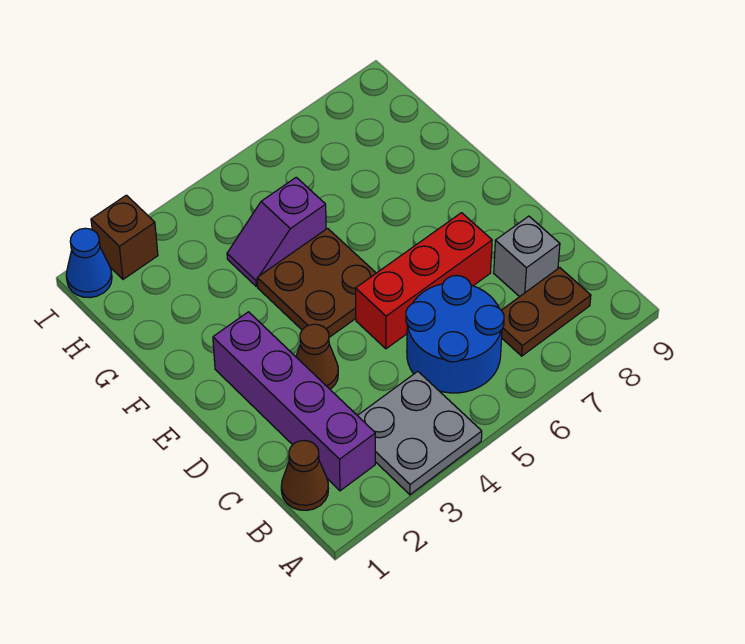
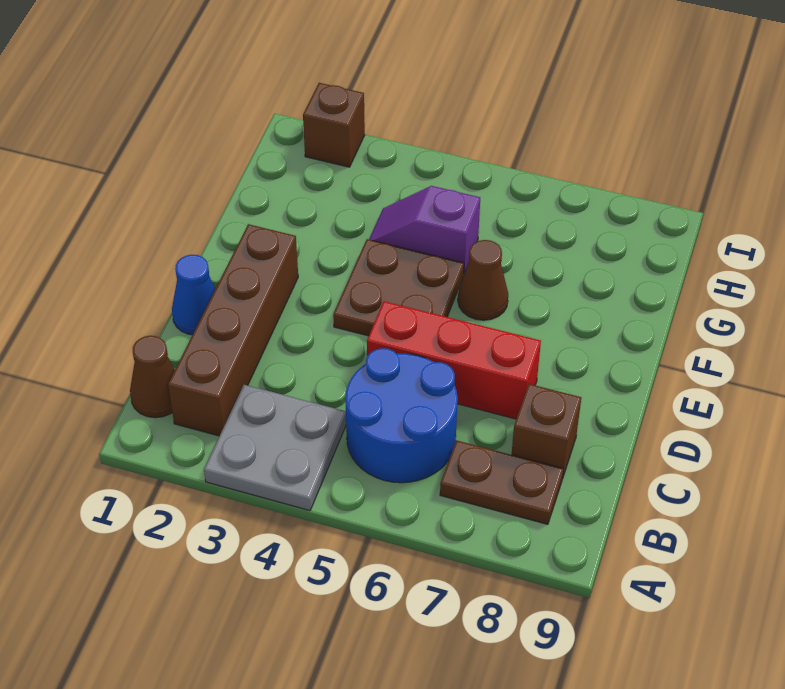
purple brick B2:E2 level 1 -> brown brick B2:E2 level 1
grey brick C8 level 1 -> brown brick C8 level 1
brown cone D3 level 1 -> brown cone F6 level 1
blue cone I1 level 1 -> blue cone D1 level 1

